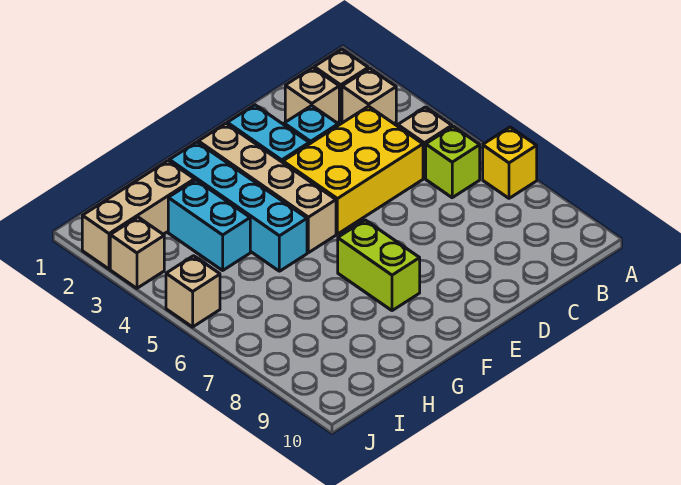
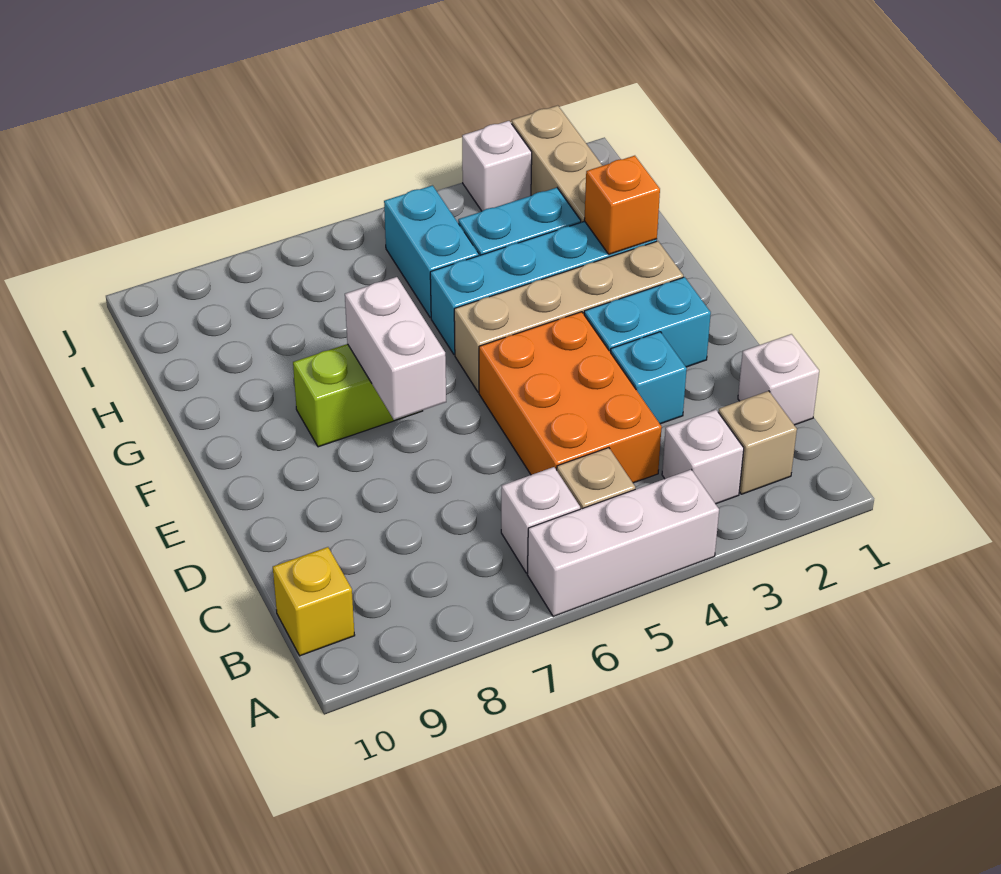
none -> white brick A4:A6 level 1
yellow brick A7 level 1 -> yellow brick B10 level 1
tan brick B3 level 1 -> white brick B3 level 1
lime brick B6 level 1 -> white brick B6 level 1
none -> white brick C1 level 1
tan brick C2 level 1 -> none
yellow brick C4:E5 level 1 -> orange brick C4:E5 level 1
none -> white brick E7:F7 level 2
none -> orange brick G2 level 2
none -> cyan brick H5:I5 level 1
tan brick J3 level 1 -> white brick J3 level 1
tan brick J5 level 1 -> none

